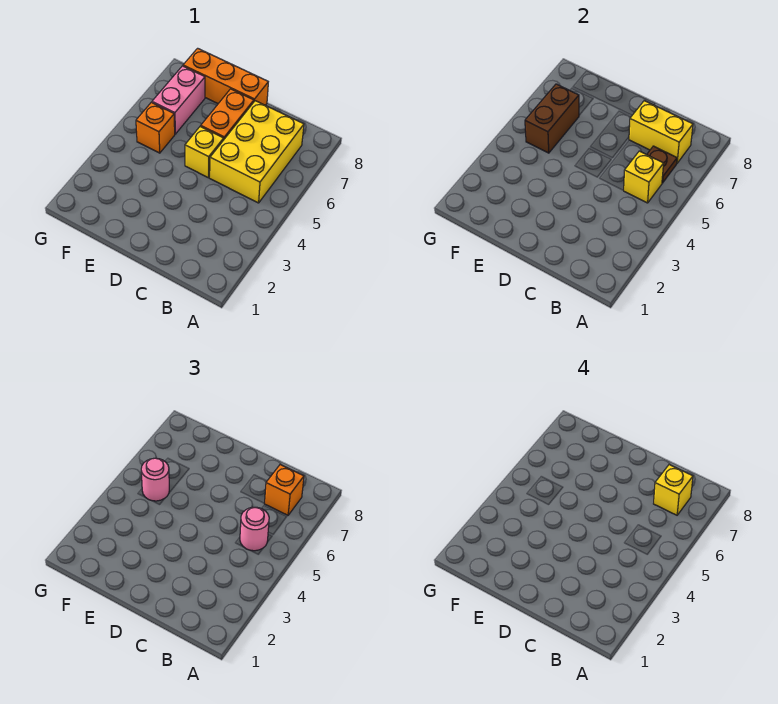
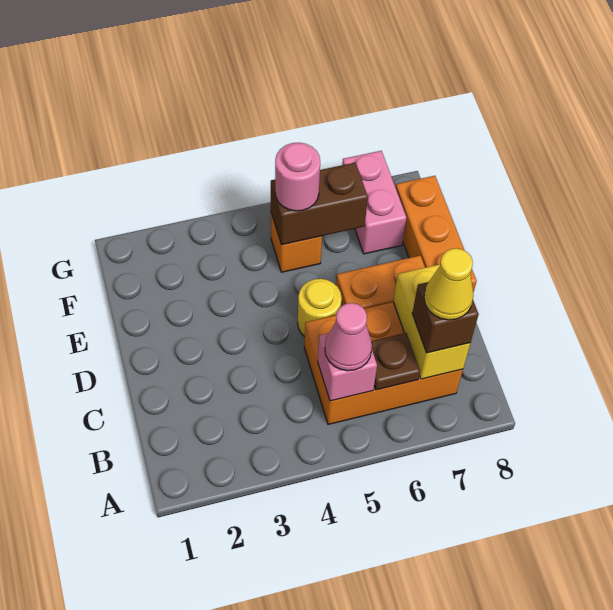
yellow brick B5:C7 level 1 -> orange brick B5:C7 level 1
yellow brick B5 level 2 -> pink brick B5 level 2
pink round brick B5 level 3 -> pink cone B5 level 3
orange brick B7 level 3 -> brown brick B7 level 3
yellow brick B7 level 4 -> yellow cone B7 level 4
yellow brick D5 level 1 -> yellow round brick D5 level 1
pink brick F6:F7 level 1 -> pink brick F7:G7 level 1

